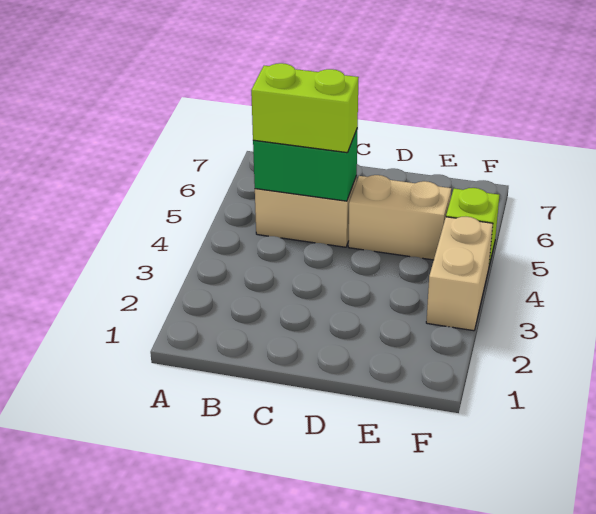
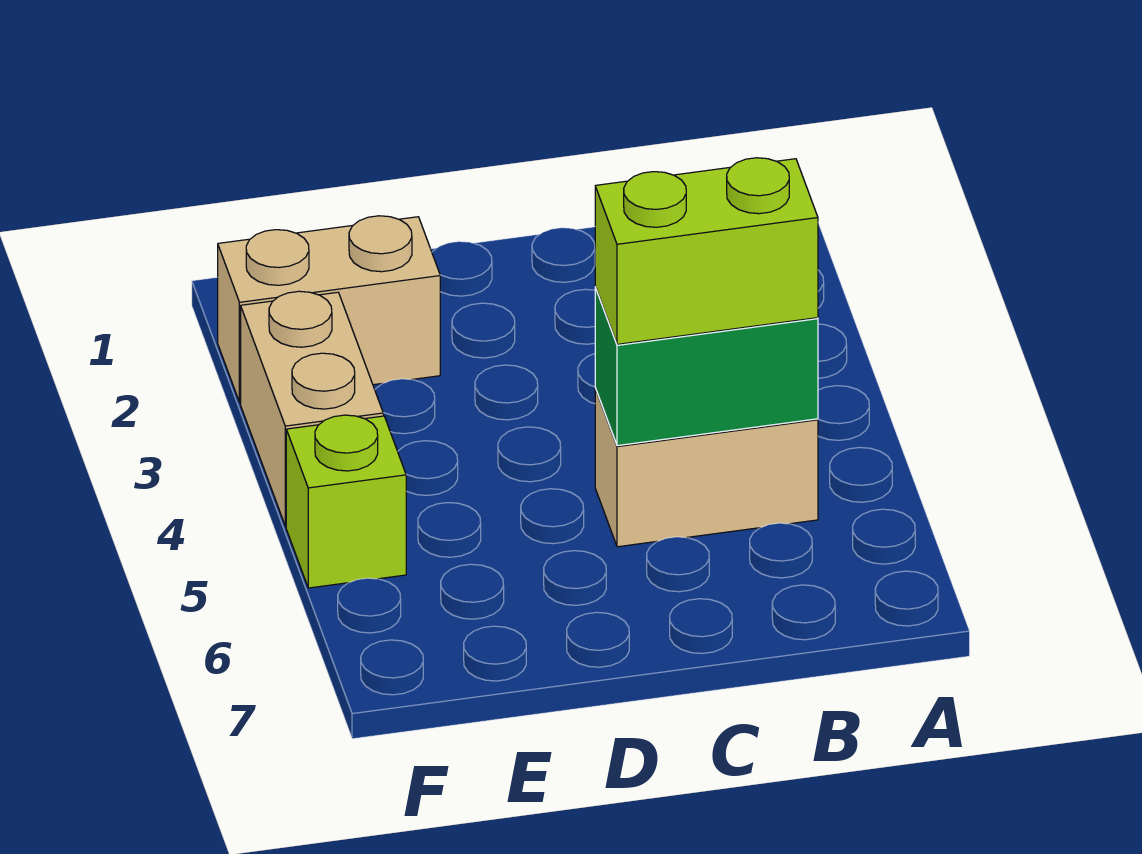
tan brick D5:E5 level 1 -> tan brick E2:F2 level 1

